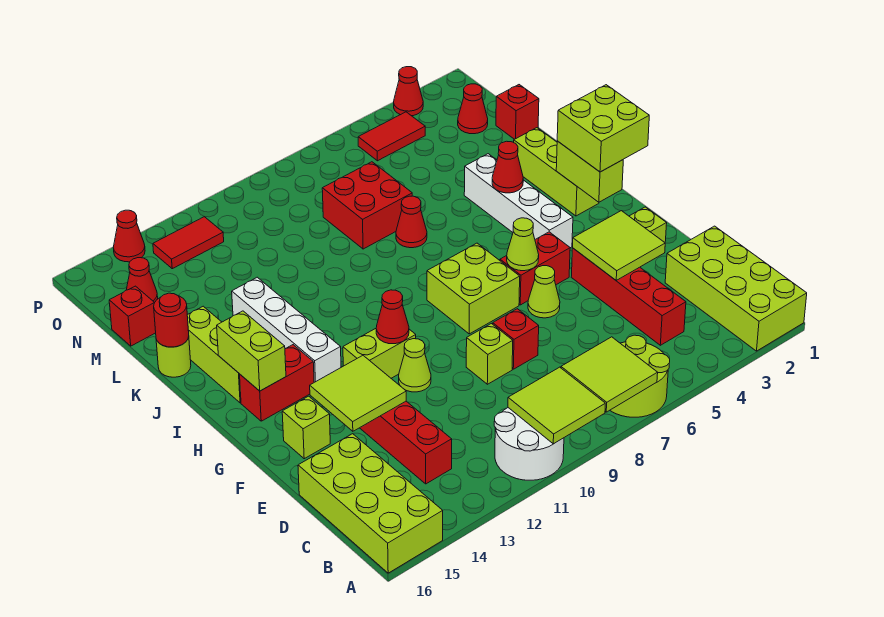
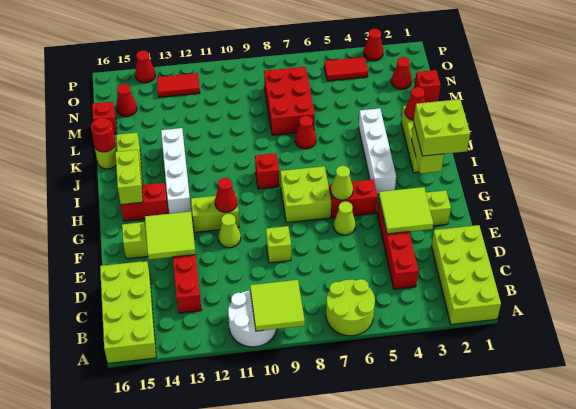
lime tile A7:B8 level 2 -> none
red brick E8 level 1 -> red brick I9 level 1
red cone J4 level 2 -> red cone K2 level 2
red brick L7:M8 level 1 -> red brick L7:N8 level 1

